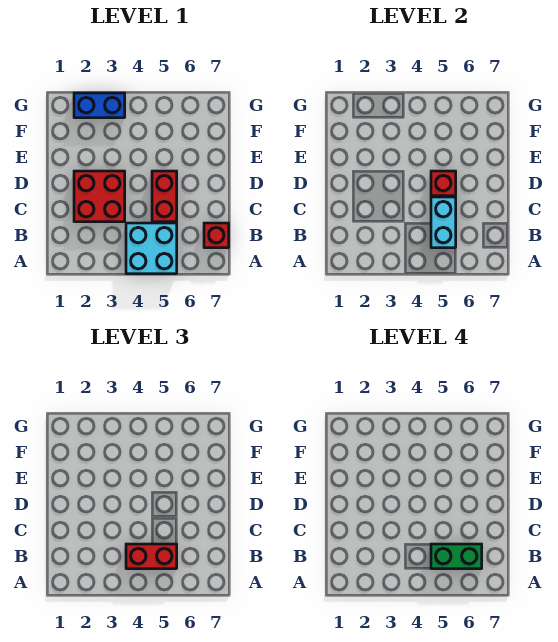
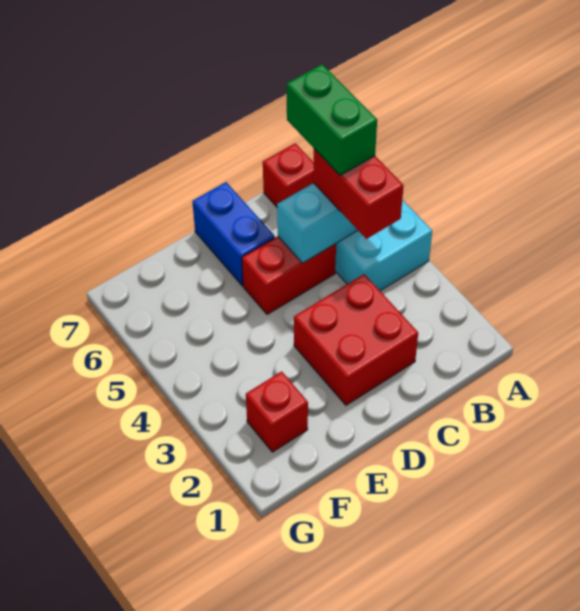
red brick D5 level 2 -> red brick F2 level 1
blue brick G2:G3 level 1 -> blue brick D6:D7 level 1

